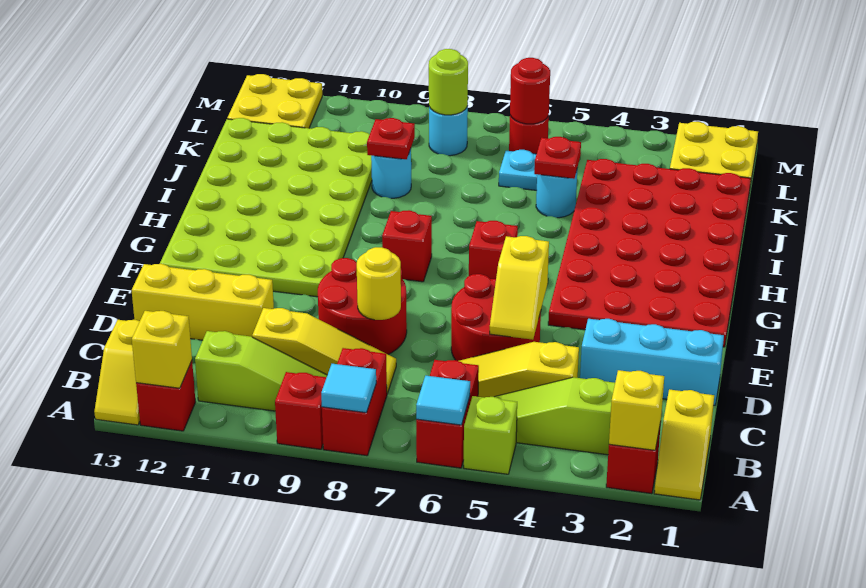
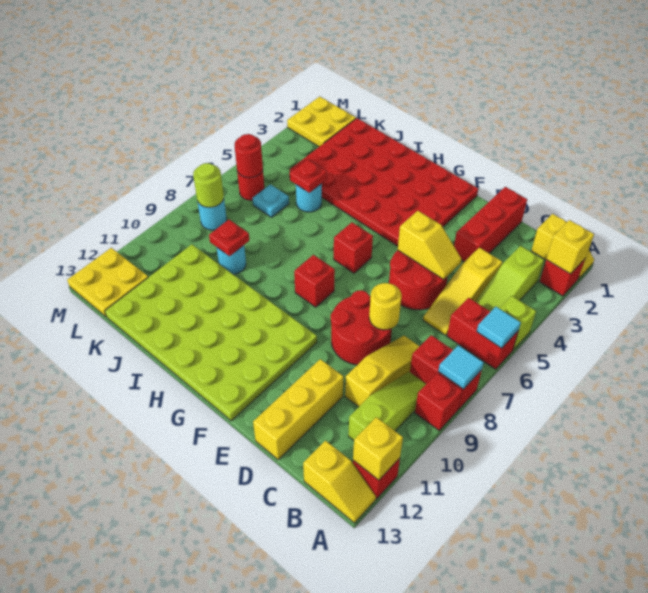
cyan brick D1:D3 level 1 -> red brick D1:D3 level 1

